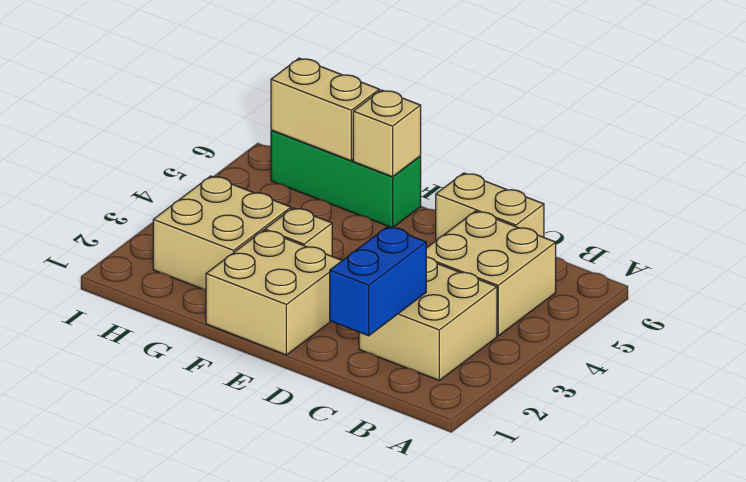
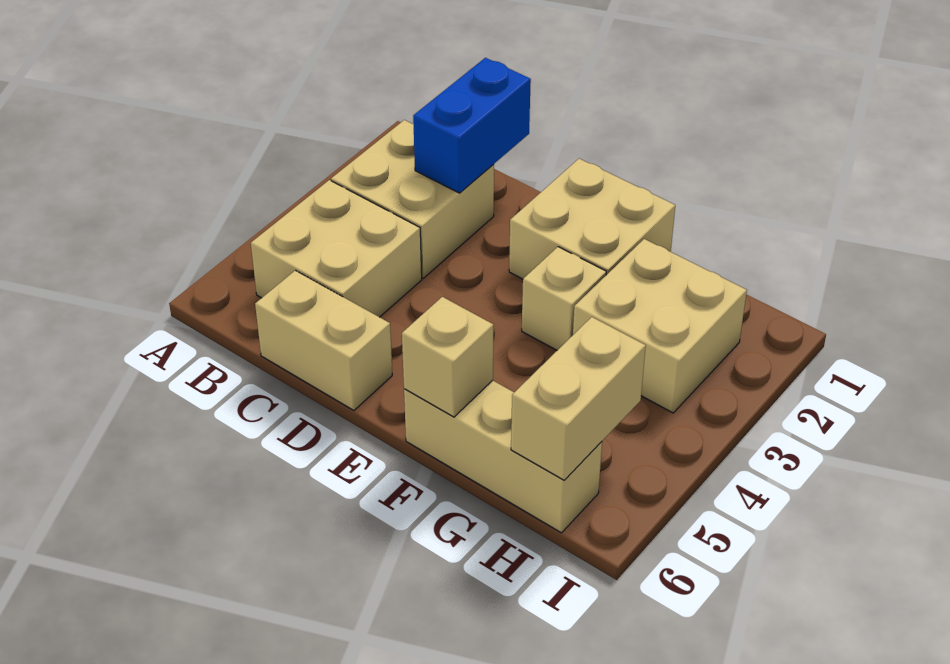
green brick F6:H6 level 1 -> tan brick F6:H6 level 1
tan brick G6:H6 level 2 -> tan brick H5:H6 level 2

